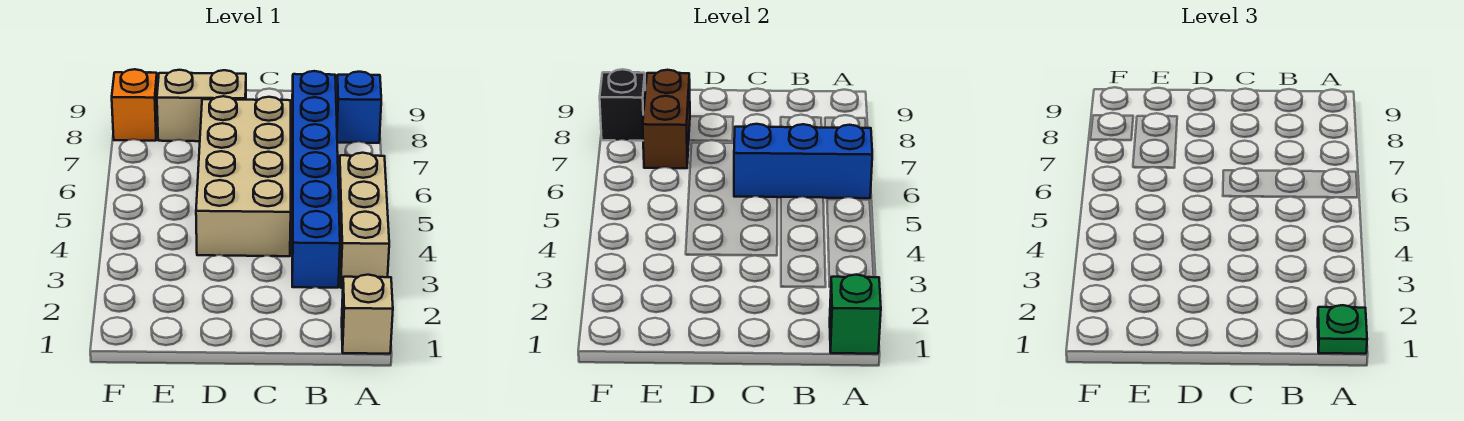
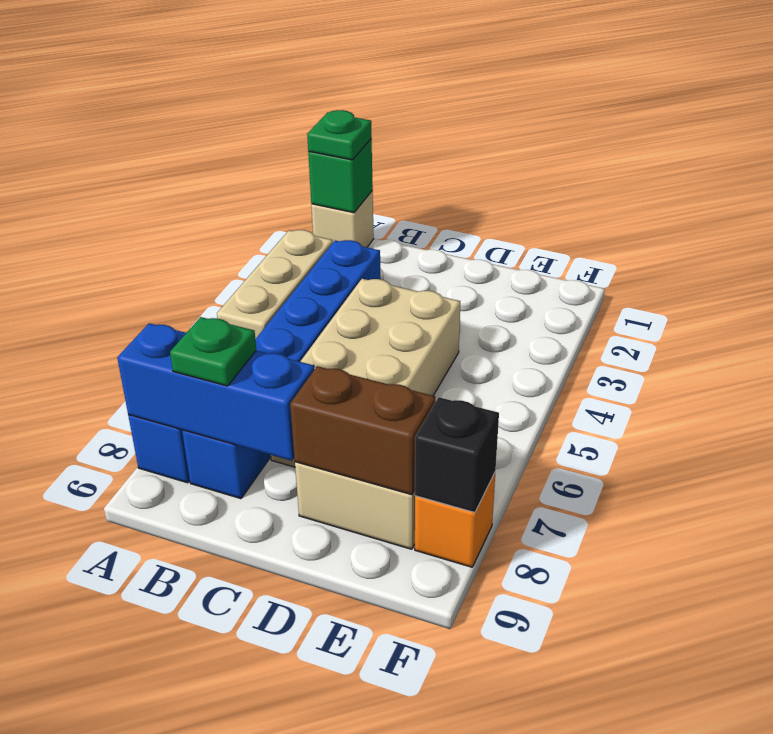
blue brick A6:C6 level 2 -> blue brick A8:C8 level 2
none -> green plate B8 level 3
brown brick E7:E8 level 2 -> brown brick D8:E8 level 2

